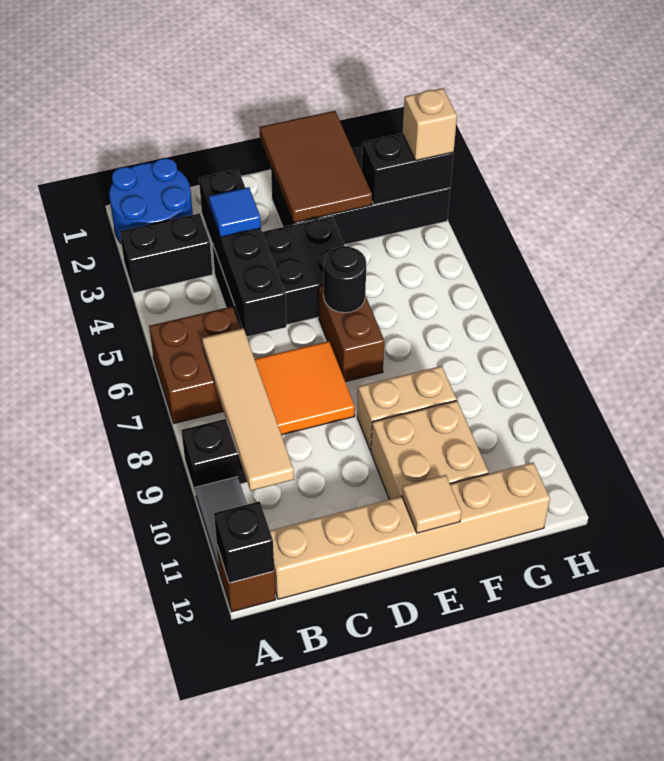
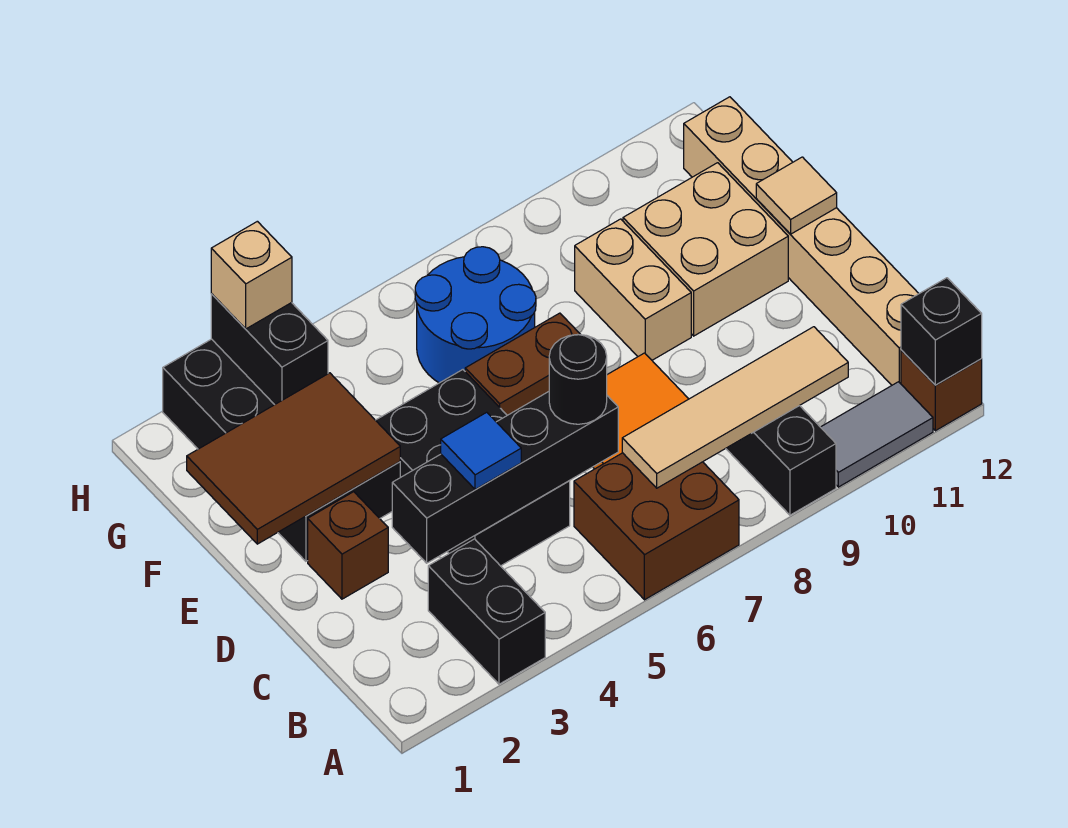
blue round brick A1:B2 level 1 -> blue round brick F6:G7 level 1
none -> brown brick D2 level 1
black round brick E6 level 2 -> black round brick C6 level 3

